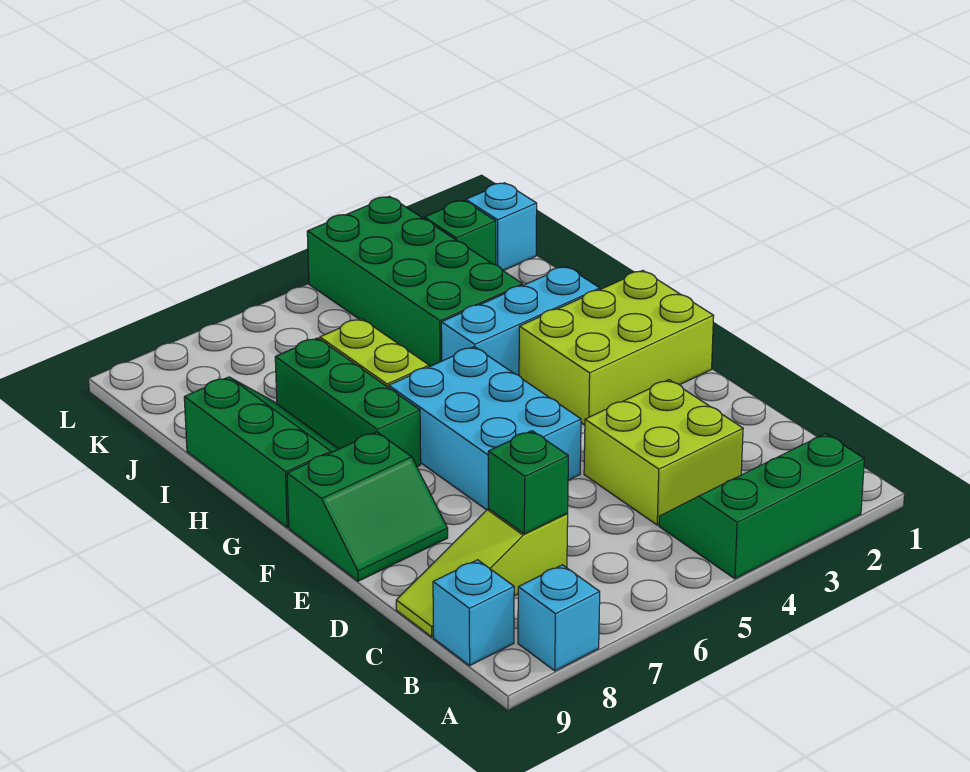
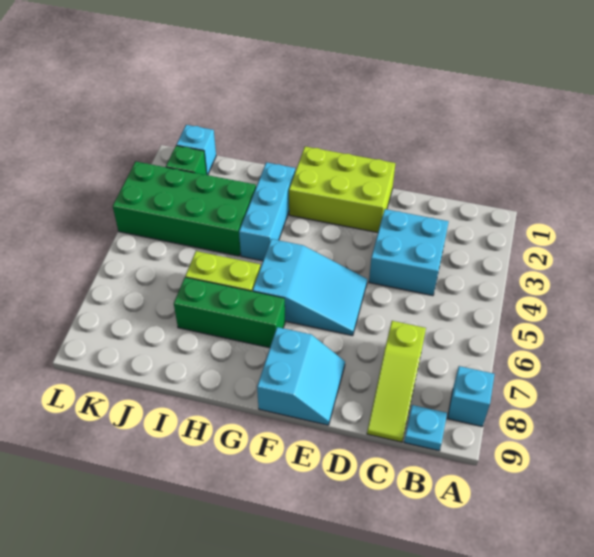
green slope A2:B4 level 1 top A -> none
cyan brick B9 level 1 -> cyan plate B9 level 1
lime brick C3:D4 level 1 -> cyan brick C3:D4 level 1
green brick C7 level 2 -> none
cyan brick E5:G6 level 1 -> cyan slope E5:G6 level 1 top G
green slope E8:F9 level 1 top F -> cyan slope E8:F9 level 1 top F
lime brick F1:G3 level 1 -> lime brick E1:G2 level 1
green slope G8:I9 level 1 top 9 -> none

